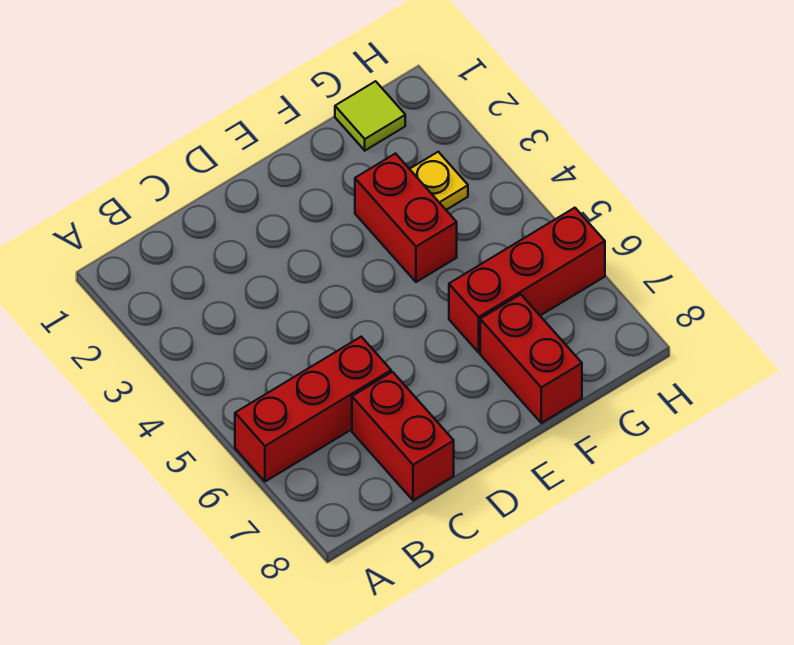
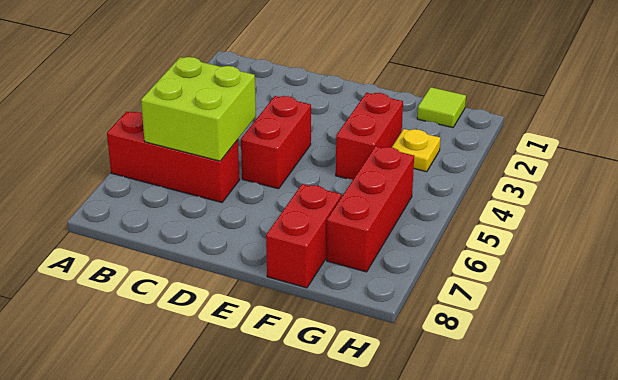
none -> lime brick B5:C6 level 2
red brick C7:C8 level 1 -> red brick D4:D5 level 1
red brick F6:H6 level 1 -> red brick G5:G7 level 1

